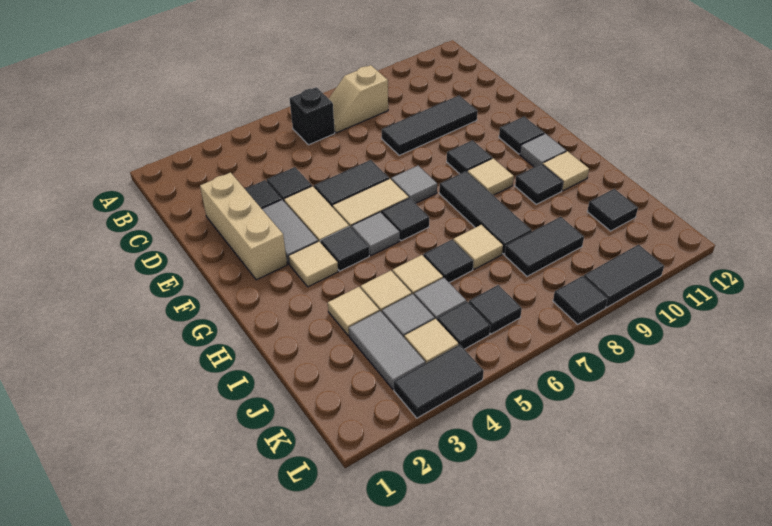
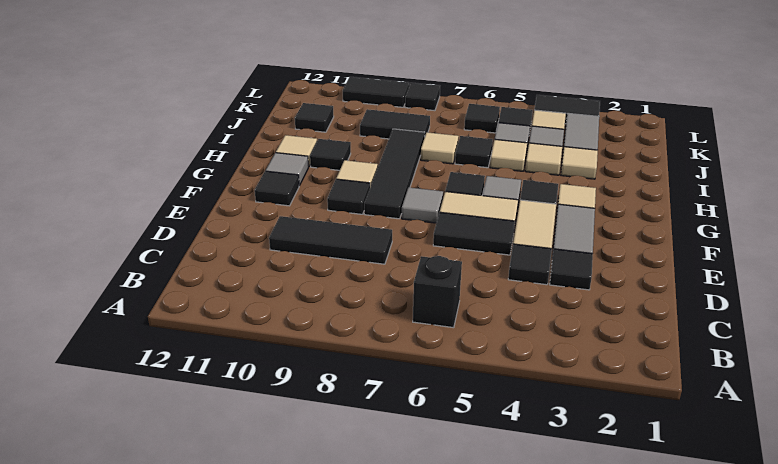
tan slope B7:B8 level 1 top 8 -> none
tan brick D2:F2 level 1 -> none
black tile G8:I8 level 1 -> black tile F8:I8 level 1

